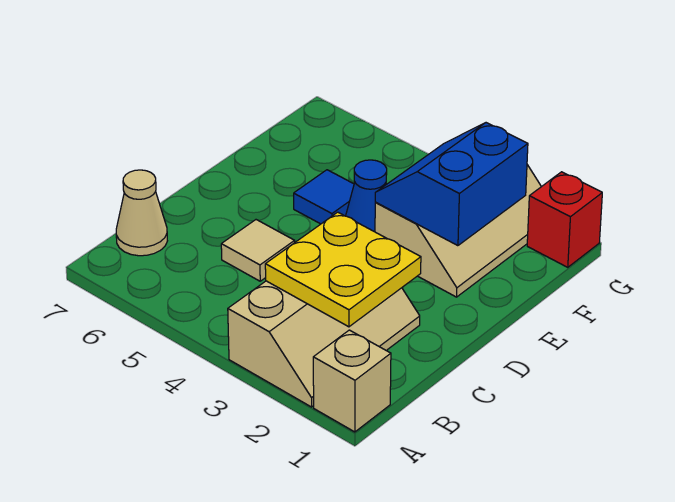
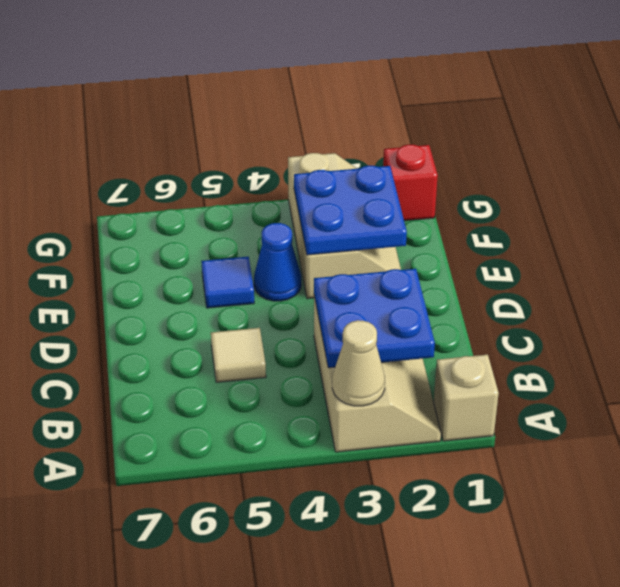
yellow plate B2:C3 level 2 -> blue plate B2:C3 level 2
tan cone B7 level 1 -> tan cone A3 level 2
blue slope E2:F3 level 2 top 2 -> blue plate E2:F3 level 2

